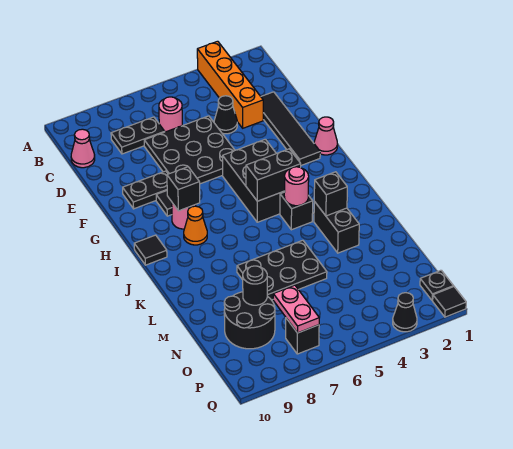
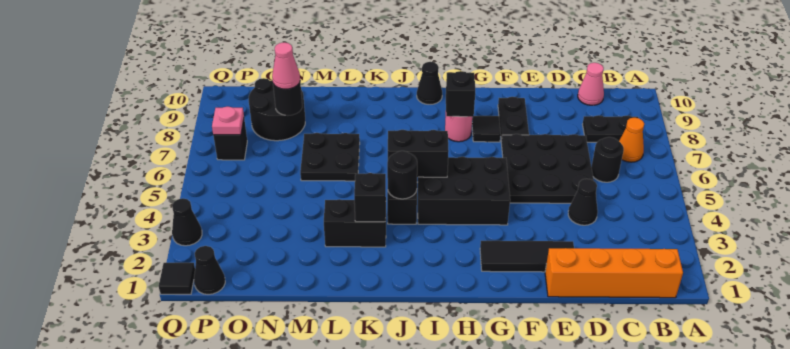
orange brick A3:D3 level 1 -> orange brick B1:E1 level 1
pink round brick C6 level 1 -> black round brick C6 level 1
black plate C7:C8 level 1 -> black plate B8:C8 level 1
black tile D2:G2 level 1 -> black tile E2:G2 level 1
pink cone G1 level 1 -> pink cone N8 level 3
black brick I4:I5 level 2 -> black brick I5:J5 level 2
orange cone I8 level 1 -> orange cone B7 level 1
black tile I10 level 1 -> black cone I10 level 1
pink round brick J4 level 2 -> black round brick J4 level 2
black plate L5:M7 level 1 -> black plate L6:M7 level 1
pink plate O7:P7 level 2 -> pink plate P7 level 2
black plate P1 level 1 -> black cone P1 level 1

